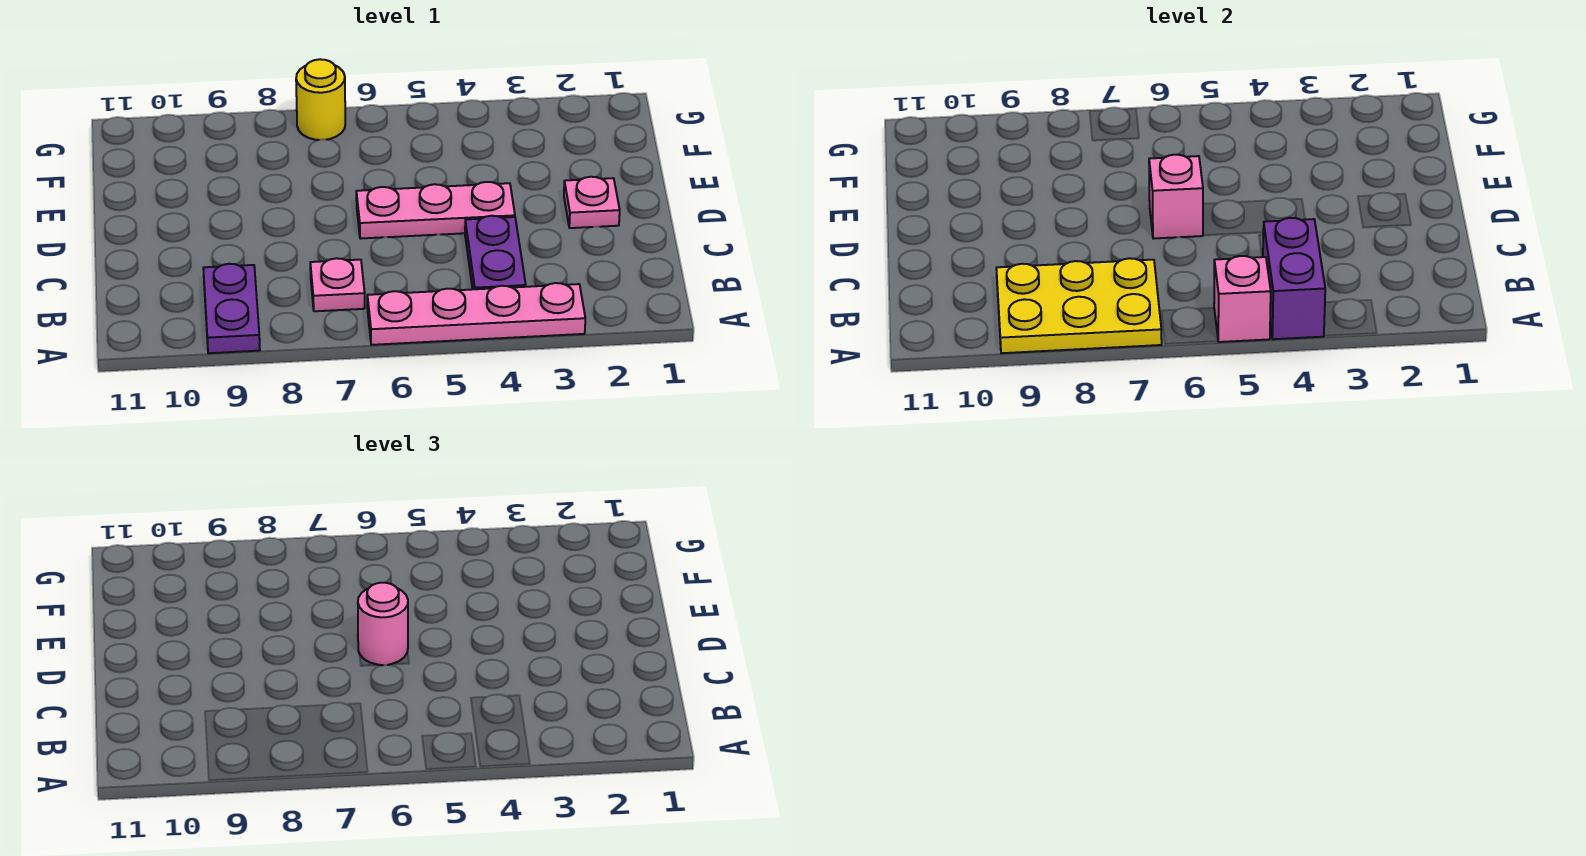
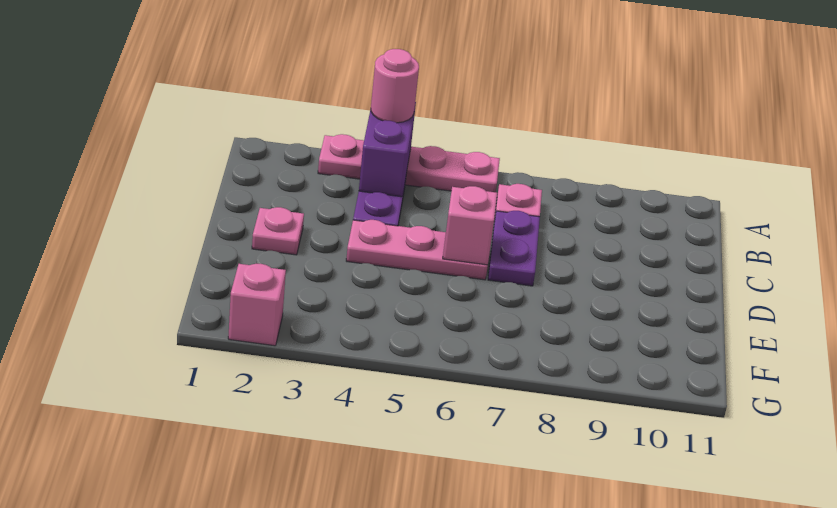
pink brick A5 level 2 -> pink brick G2 level 1
yellow plate A7:B9 level 2 -> none
purple plate A9:B9 level 1 -> purple plate C7:D7 level 1
pink round brick D6 level 3 -> pink round brick A4 level 3
yellow round brick G7 level 1 -> none

